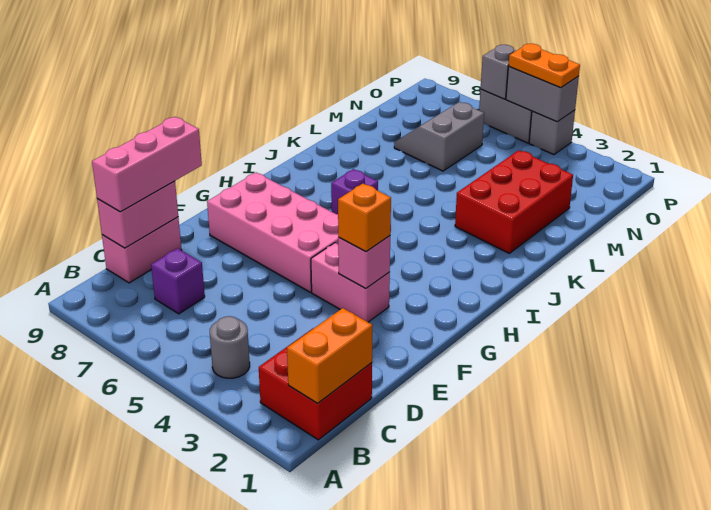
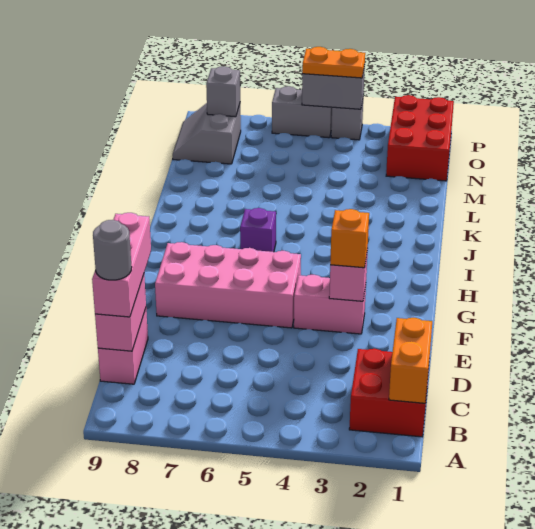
grey round brick B4 level 1 -> grey round brick C9 level 4
purple brick C7 level 1 -> none
red brick K2:M3 level 1 -> red brick N1:P2 level 1
grey slope M6:N7 level 1 top 6 -> grey slope N8:O9 level 1 top 8
grey brick P6 level 2 -> grey brick O8 level 2

